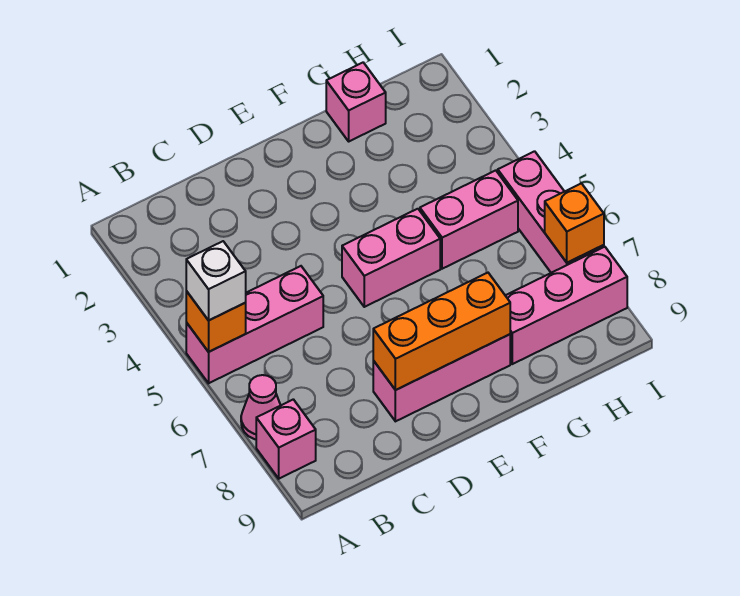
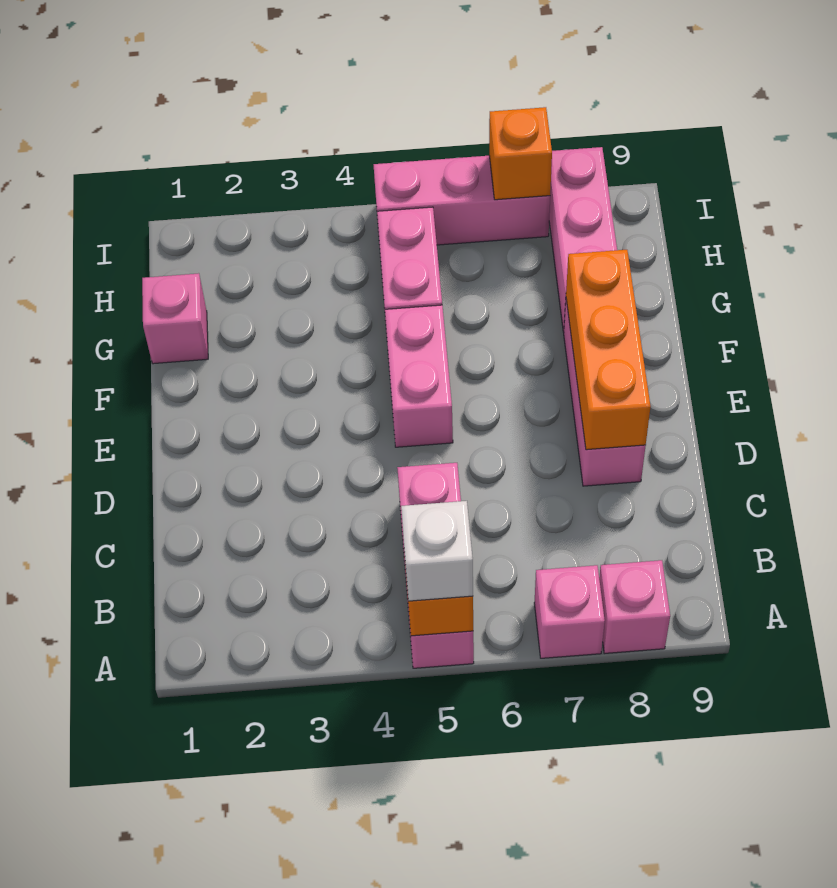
pink cone A7 level 1 -> pink brick A7 level 1

